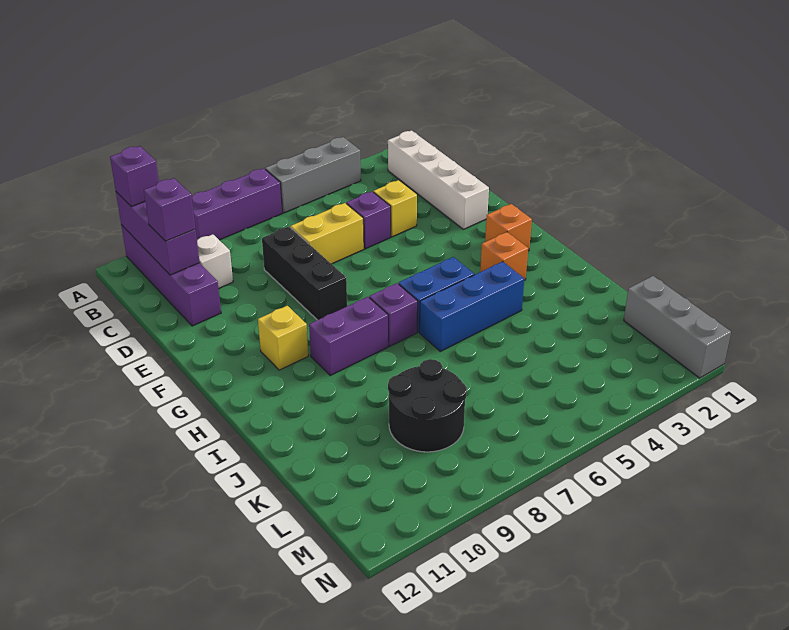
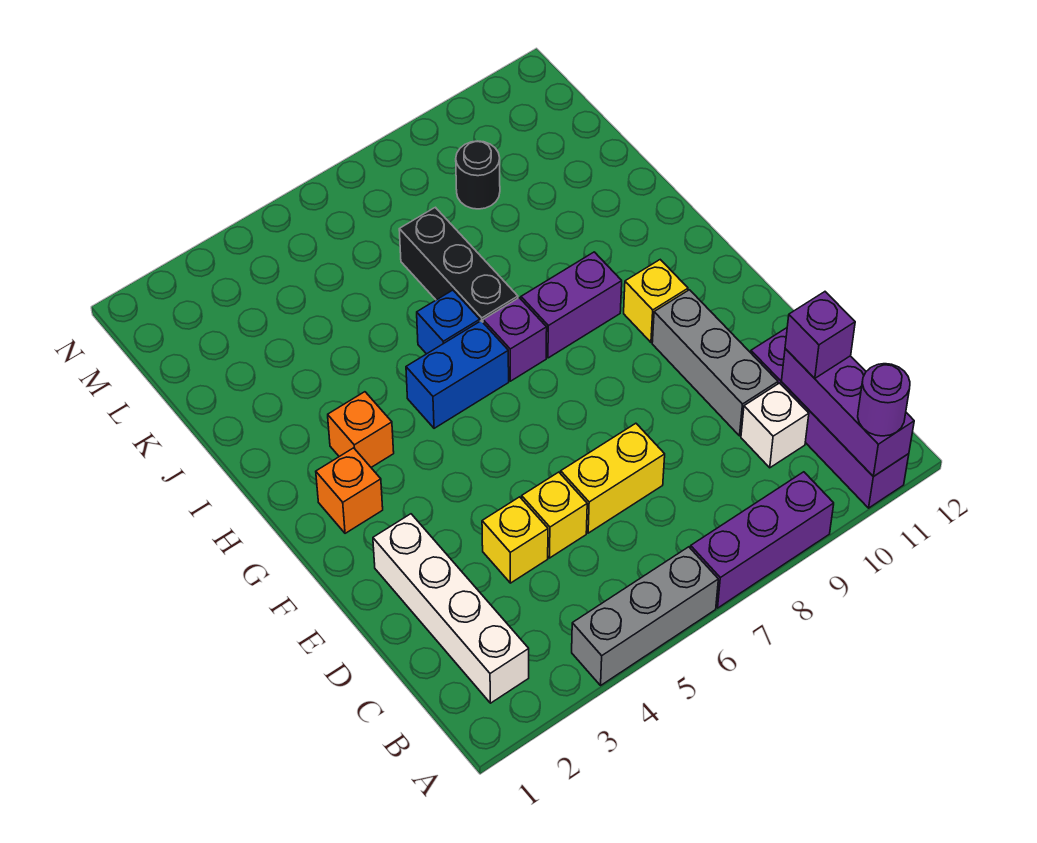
purple brick A11 level 3 -> purple round brick A11 level 3
purple brick D5 level 1 -> yellow brick D5 level 1
black brick D8:F8 level 1 -> black brick I7:K7 level 1
blue brick I4:I6 level 1 -> blue brick I6 level 1
black round brick K8:L9 level 1 -> black round brick L9 level 1
grey brick L1:N1 level 1 -> grey brick D10:F10 level 1

